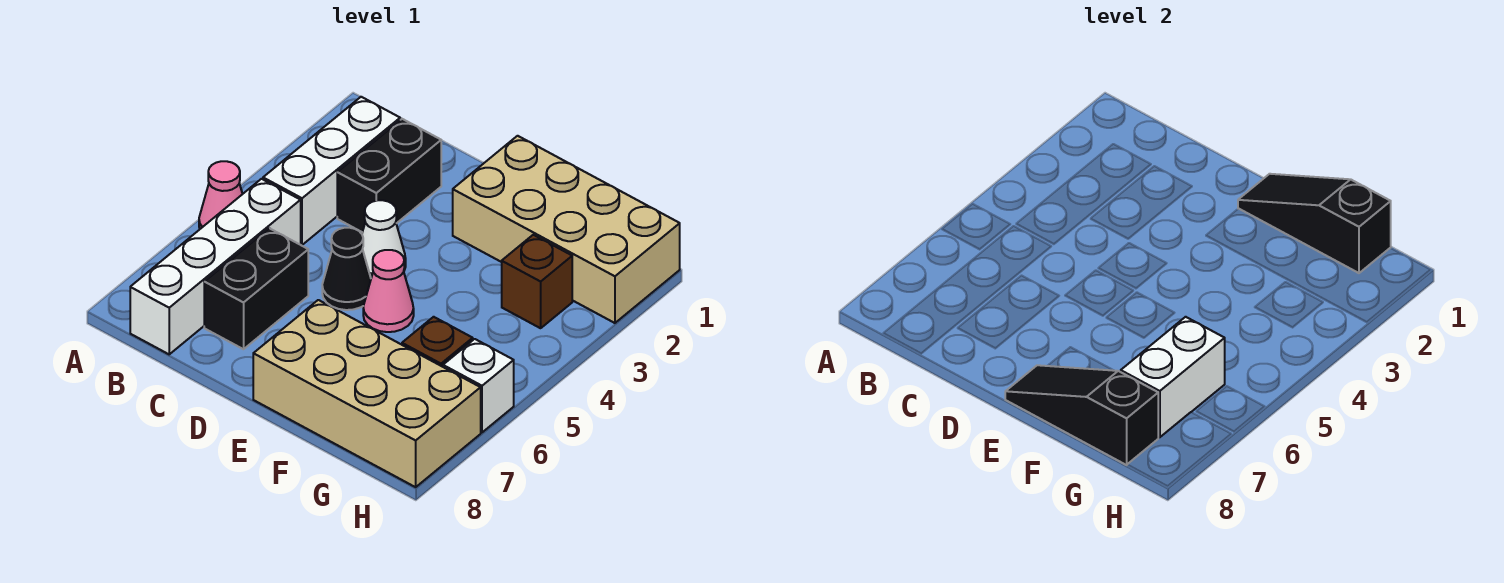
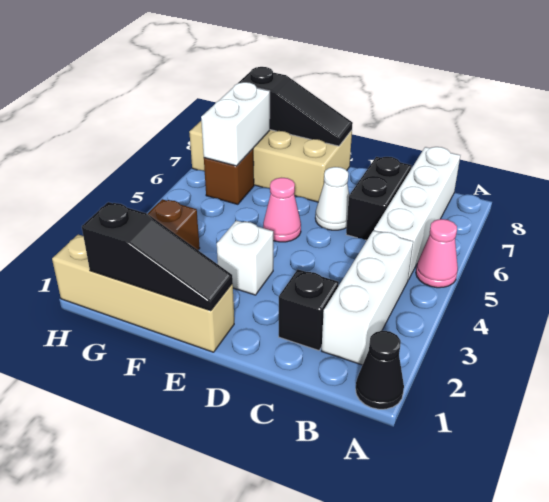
black brick C2:C3 level 1 -> black brick C2 level 1
white cone D4 level 1 -> white cone D6 level 1
black cone D5 level 1 -> black cone A1 level 1
tan brick E1:H2 level 1 -> tan brick E1:H1 level 1
white brick H6 level 1 -> white brick E3 level 1

